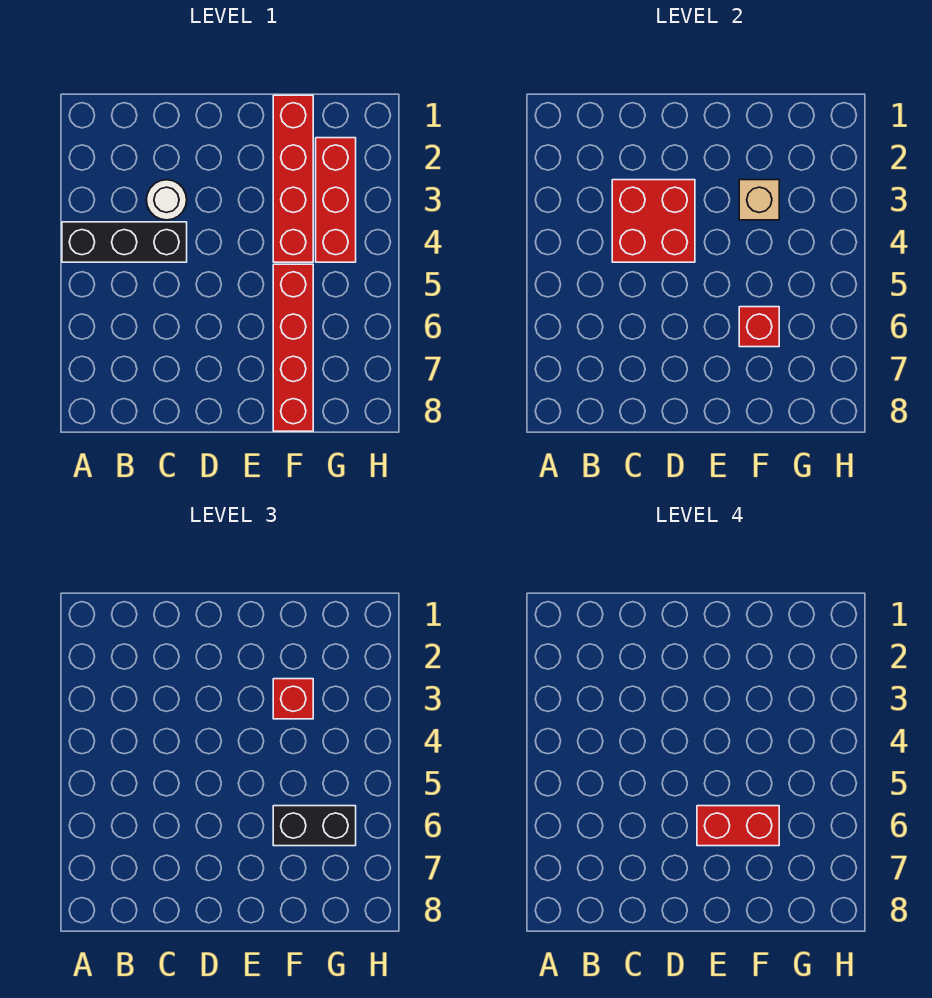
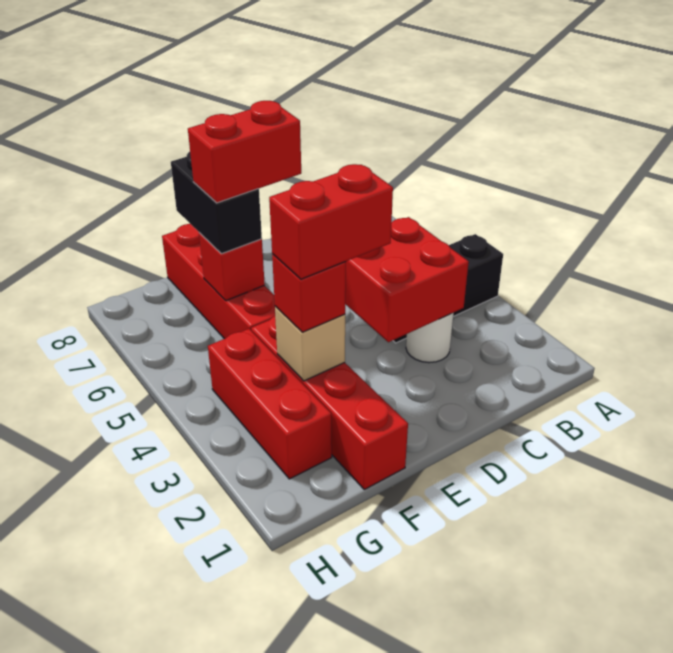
none -> red brick E3:F3 level 4
black brick F6:G6 level 3 -> black brick F6:F7 level 3

